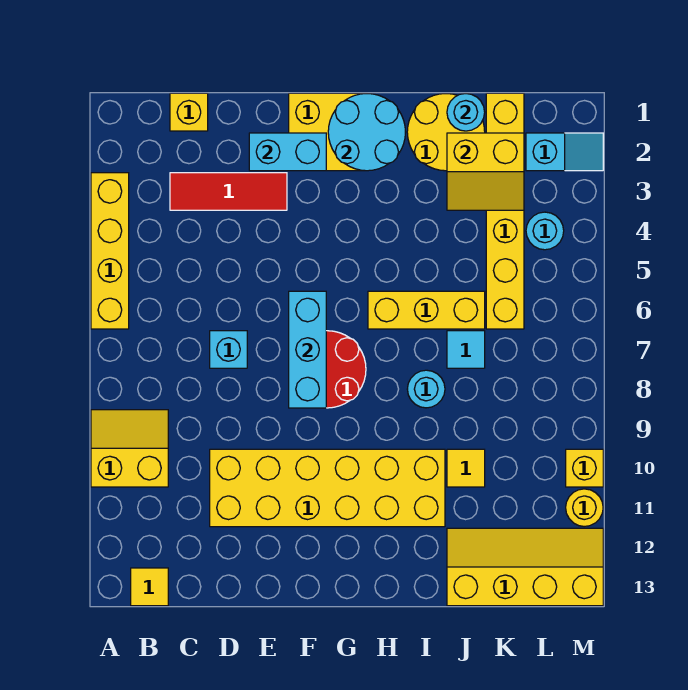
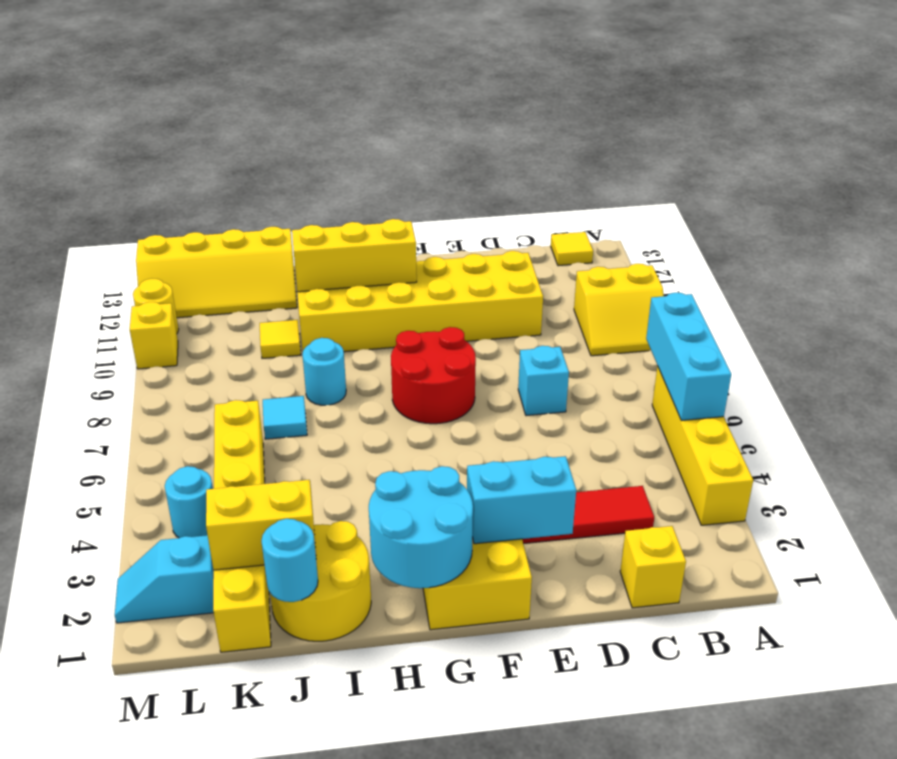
cyan brick F6:F8 level 2 -> cyan brick A5:A7 level 2
yellow brick H6:J6 level 1 -> yellow brick G11:I11 level 2

